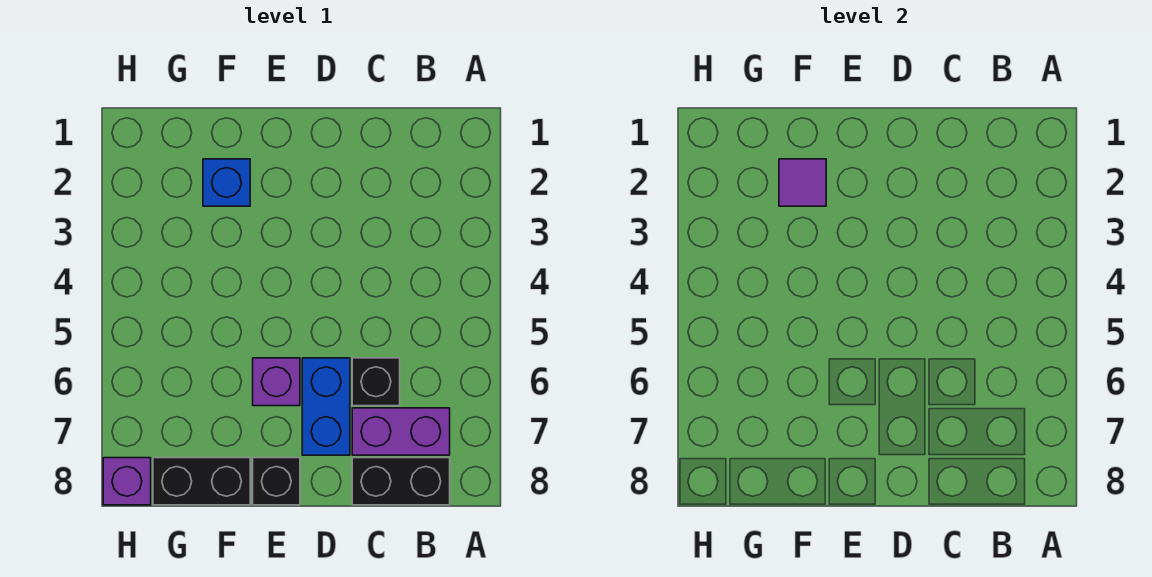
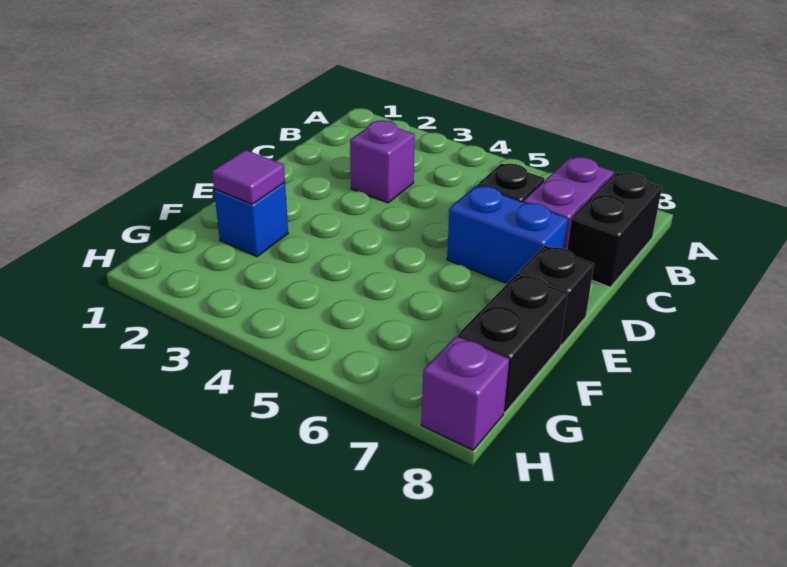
purple brick E6 level 1 -> purple brick C3 level 1

